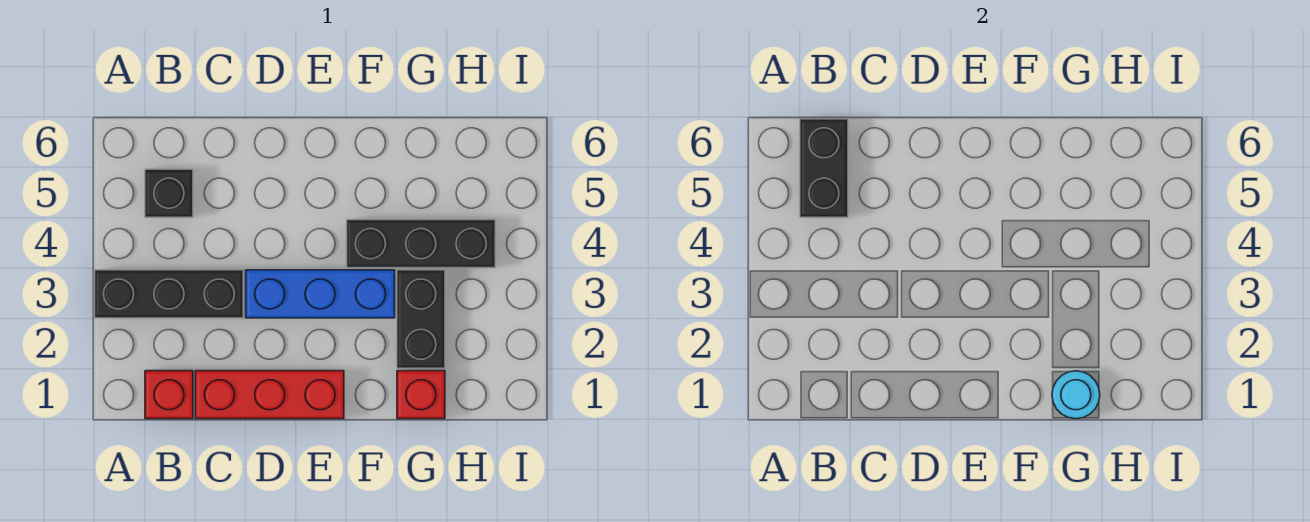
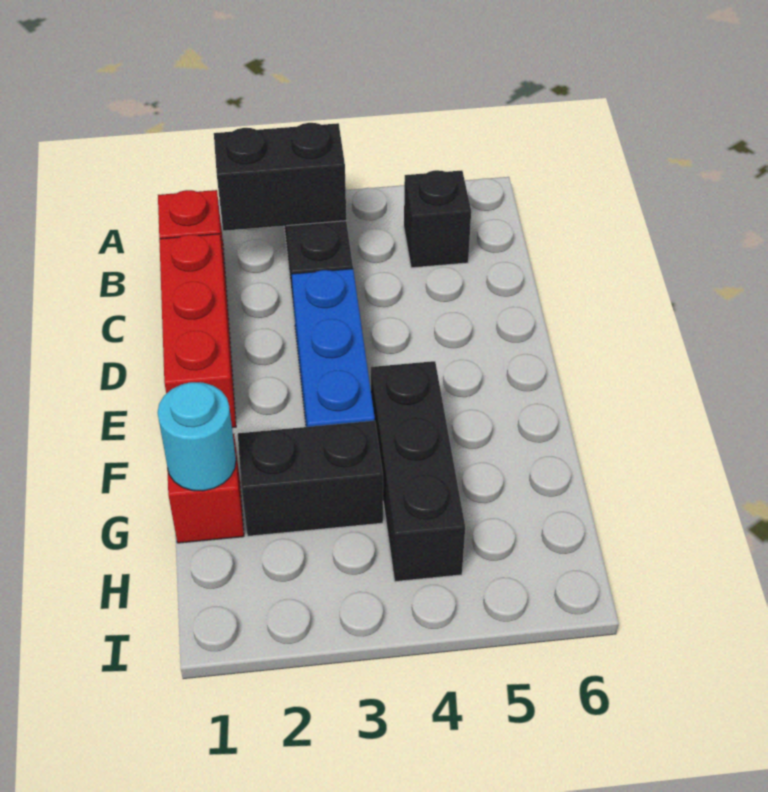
black brick B5:B6 level 2 -> black brick B2:B3 level 2

